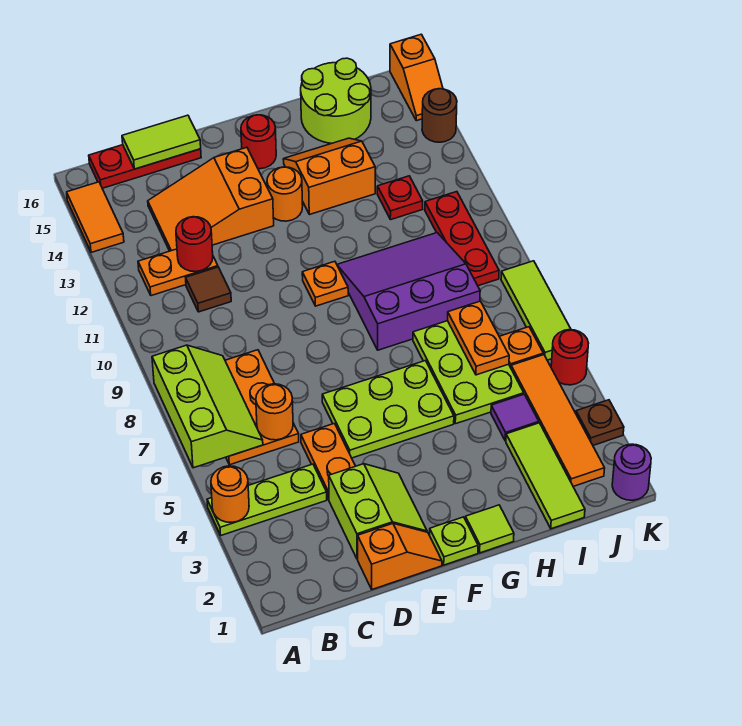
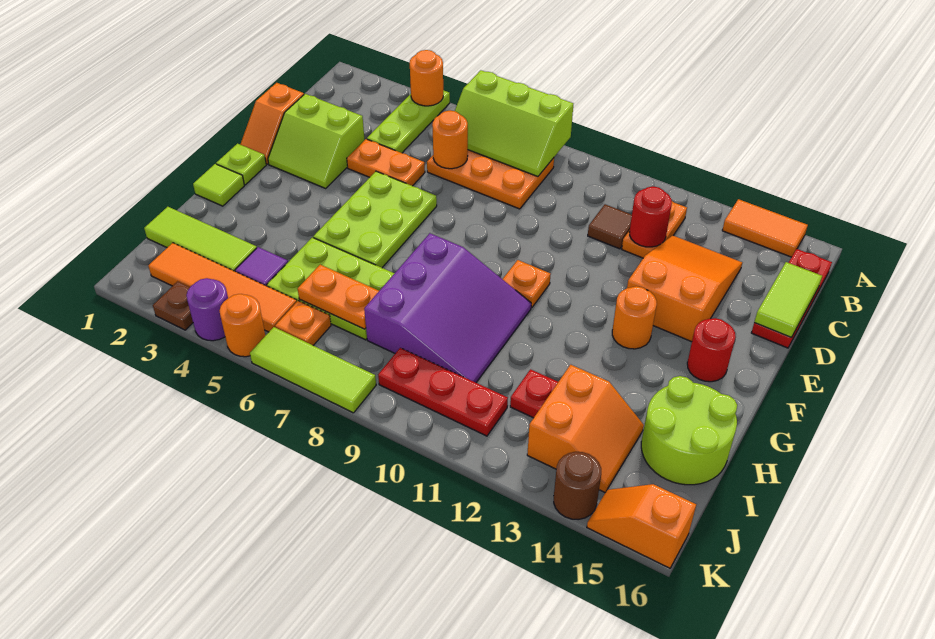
orange slope G13:H14 level 1 top 13 -> orange slope I13:J14 level 1 top 13
purple round brick K1 level 1 -> purple round brick K4 level 1
red round brick K5 level 1 -> orange round brick K5 level 1

